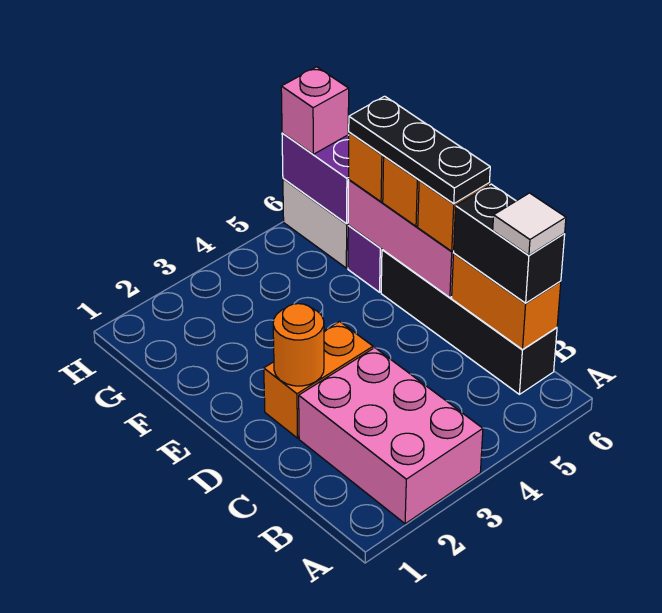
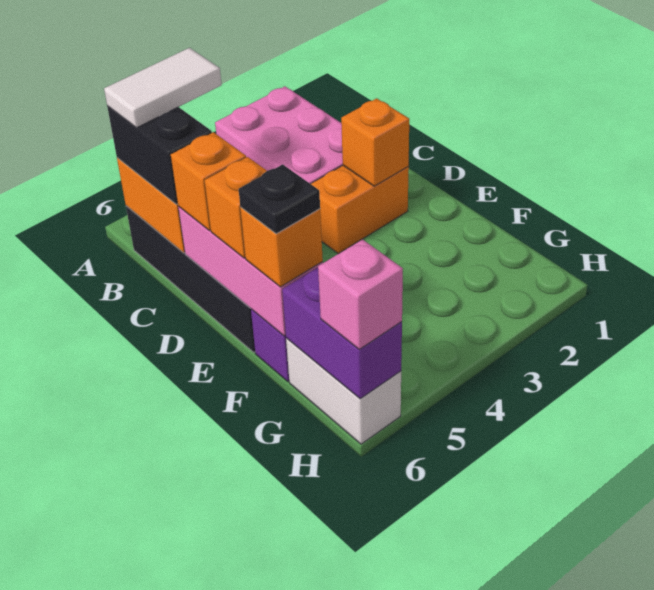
white tile B6 level 4 -> white tile B5:B6 level 4
orange round brick D2 level 2 -> orange brick D2 level 2
black plate D6:F6 level 4 -> black plate F6 level 4

